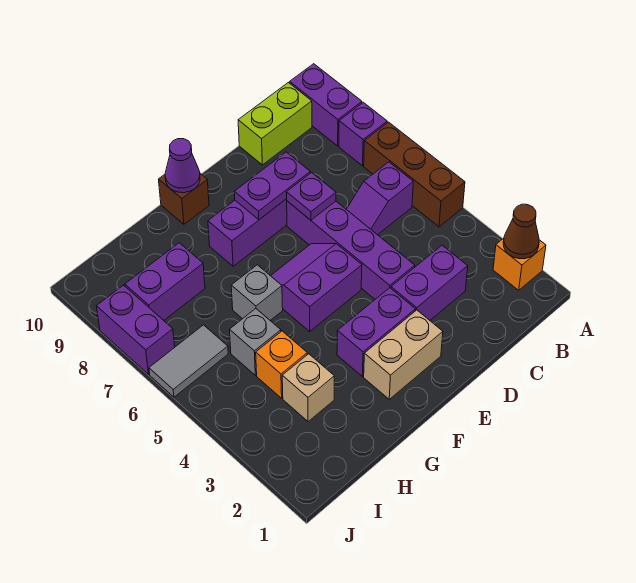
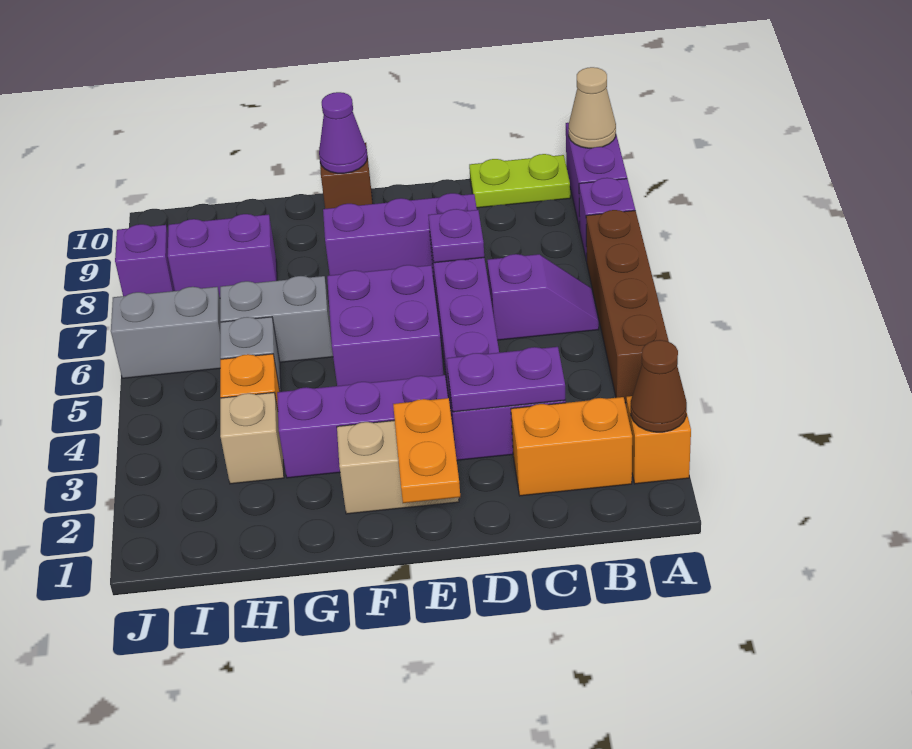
brown brick A5:A7 level 1 -> brown brick A4:A7 level 1
none -> tan cone A10 level 2
none -> orange brick B2:C2 level 1
purple slope B6:C6 level 1 top B -> purple slope B6:C6 level 1 top C
lime brick B10:C10 level 1 -> lime plate B10:C10 level 1
purple plate D8:E8 level 2 -> purple plate C3:D3 level 2
none -> orange plate E1:E2 level 2
purple brick E3:F3 level 1 -> purple brick E3:G3 level 1
purple slope E5:F6 level 1 top 5 -> purple brick E5:F6 level 1
grey brick G6 level 1 -> grey brick G6:H6 level 1
grey tile I6:J6 level 1 -> grey brick I6:J6 level 1
purple brick J7:J8 level 1 -> purple brick J8 level 1

